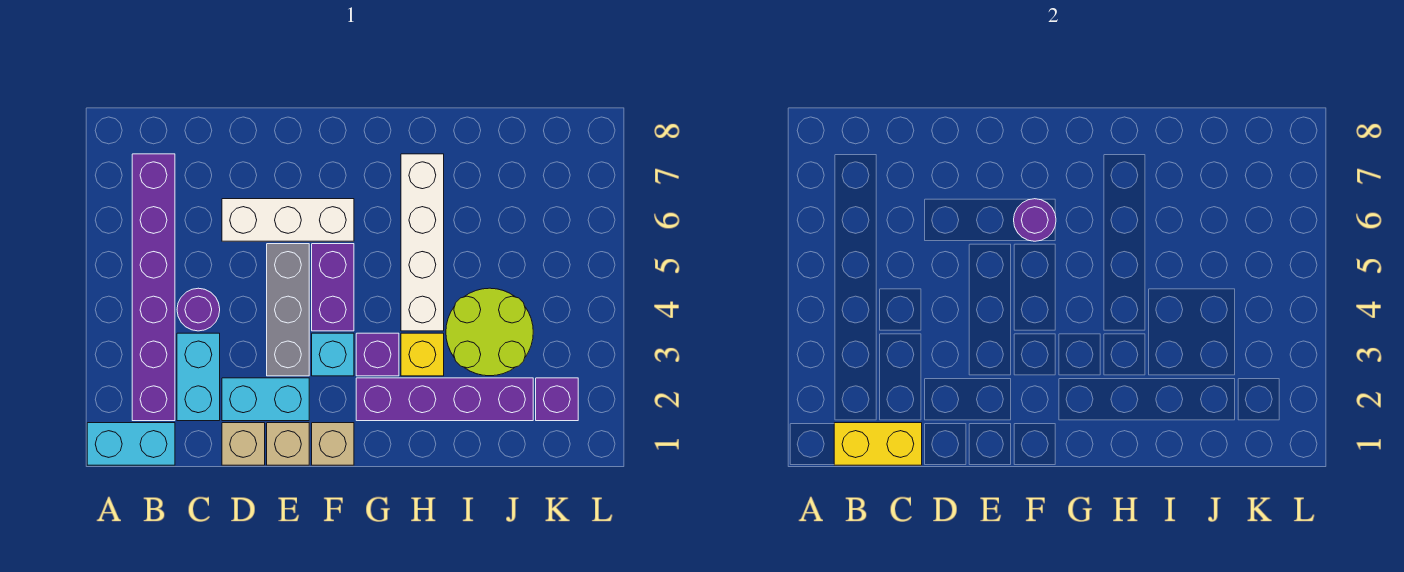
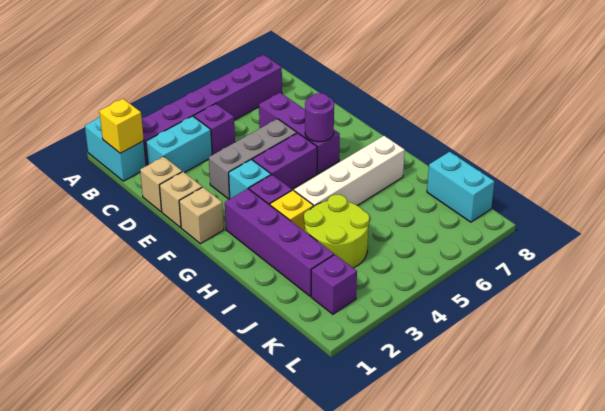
yellow brick B1:C1 level 2 -> yellow brick B1 level 2
purple round brick C4 level 1 -> purple brick C4 level 1
cyan brick D2:E2 level 1 -> cyan brick J8:K8 level 1
white brick D6:F6 level 1 -> purple brick D6:F6 level 1

